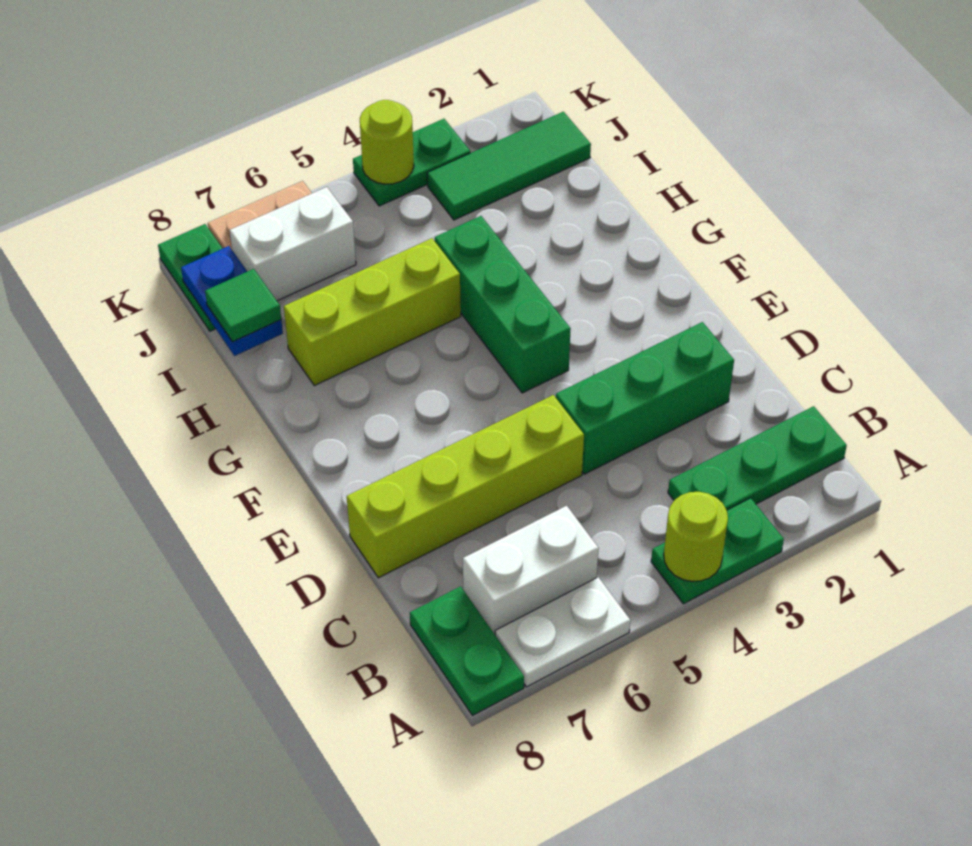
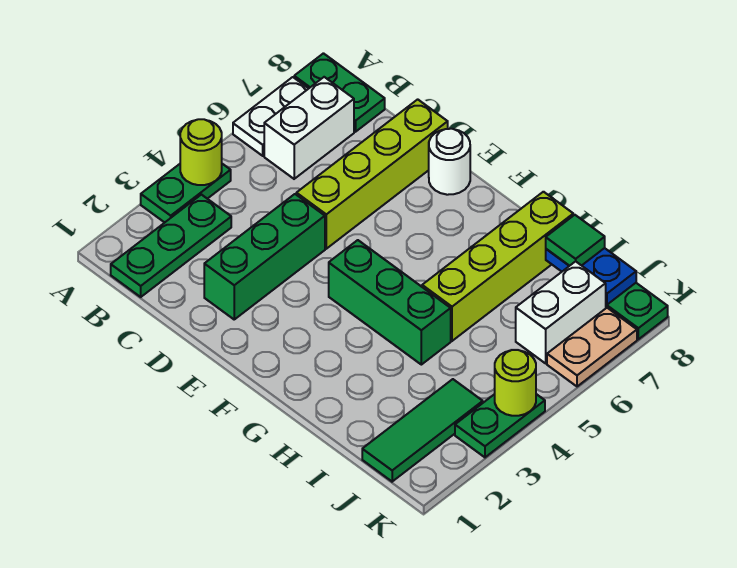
none -> white round brick E8 level 1
lime brick H5:H7 level 1 -> lime brick H5:H8 level 1

